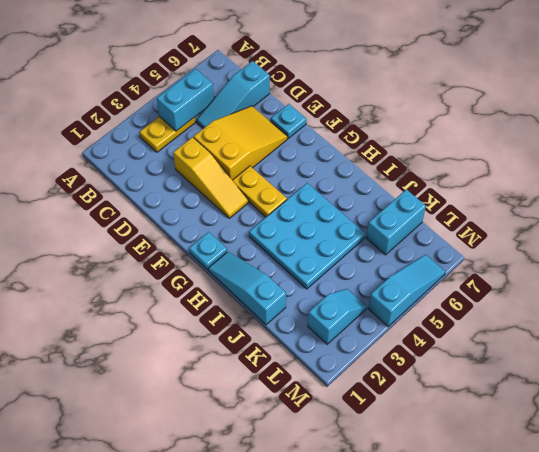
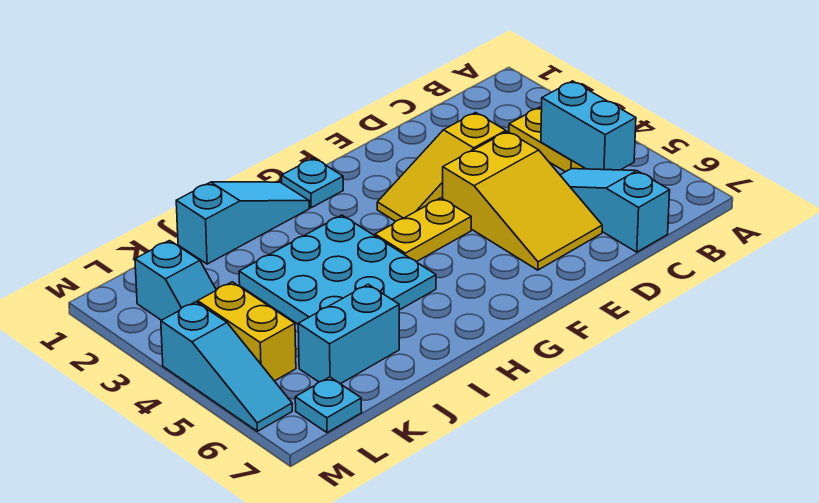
cyan plate E7 level 1 -> cyan plate L7 level 1
cyan brick K6:K7 level 1 -> cyan brick J6:K6 level 1
none -> yellow brick L4:L5 level 1

